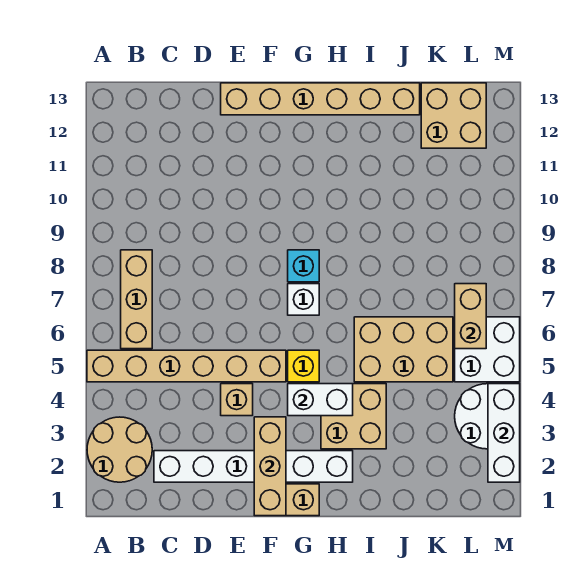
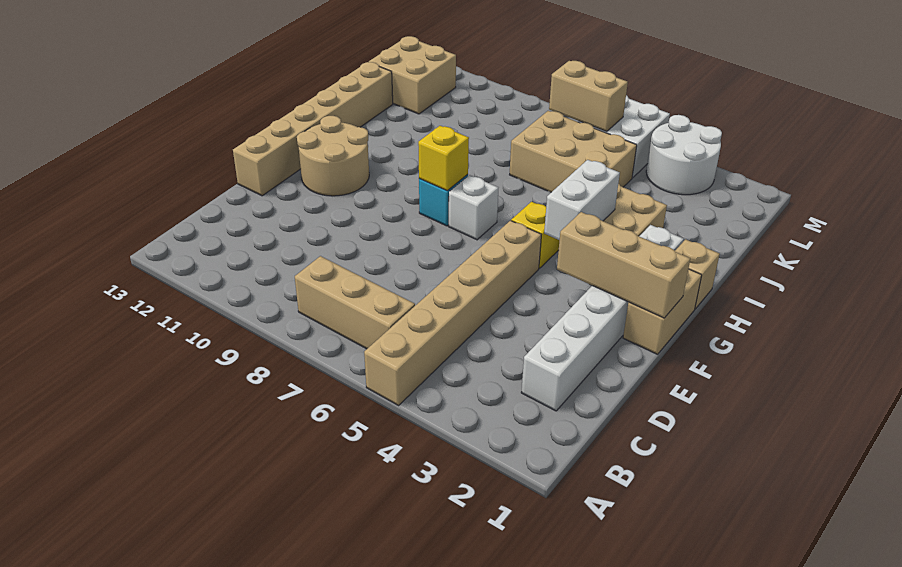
tan round brick A2:B3 level 1 -> tan round brick F11:G12 level 1
tan brick E4 level 1 -> tan brick H1 level 1
none -> yellow brick G8 level 2
tan brick I5:K6 level 1 -> tan brick J5:K7 level 1
white brick M2:M4 level 2 -> none

